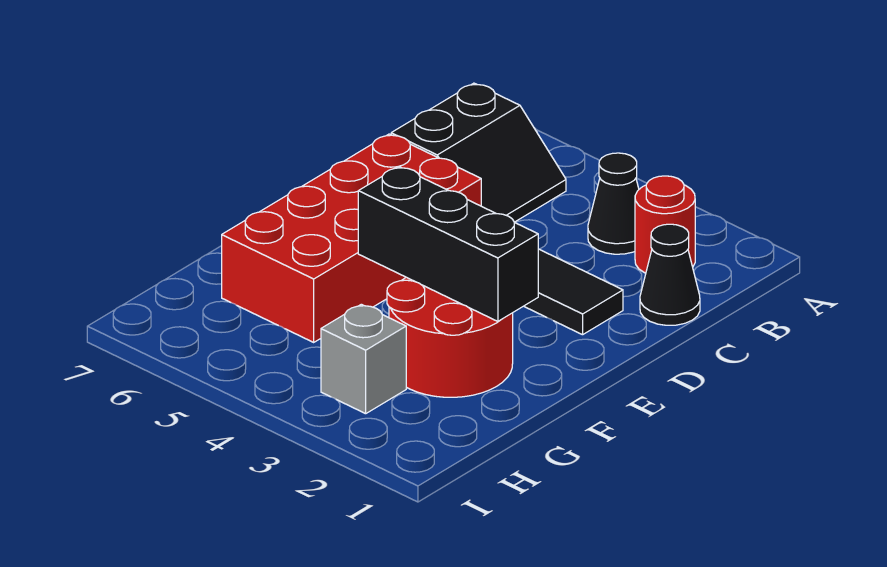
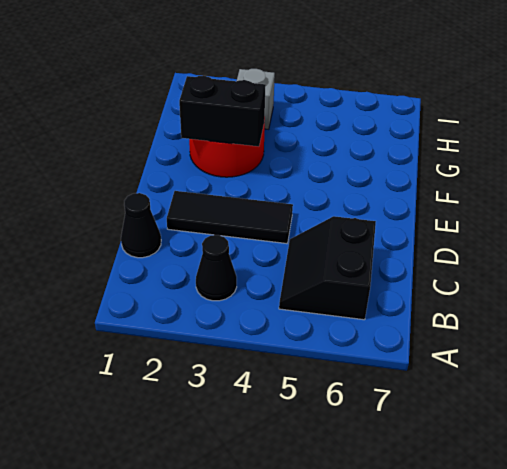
red round brick B2 level 1 -> none
red brick D5:G6 level 1 -> none
black brick F2:F4 level 2 -> black brick F2:F3 level 2

